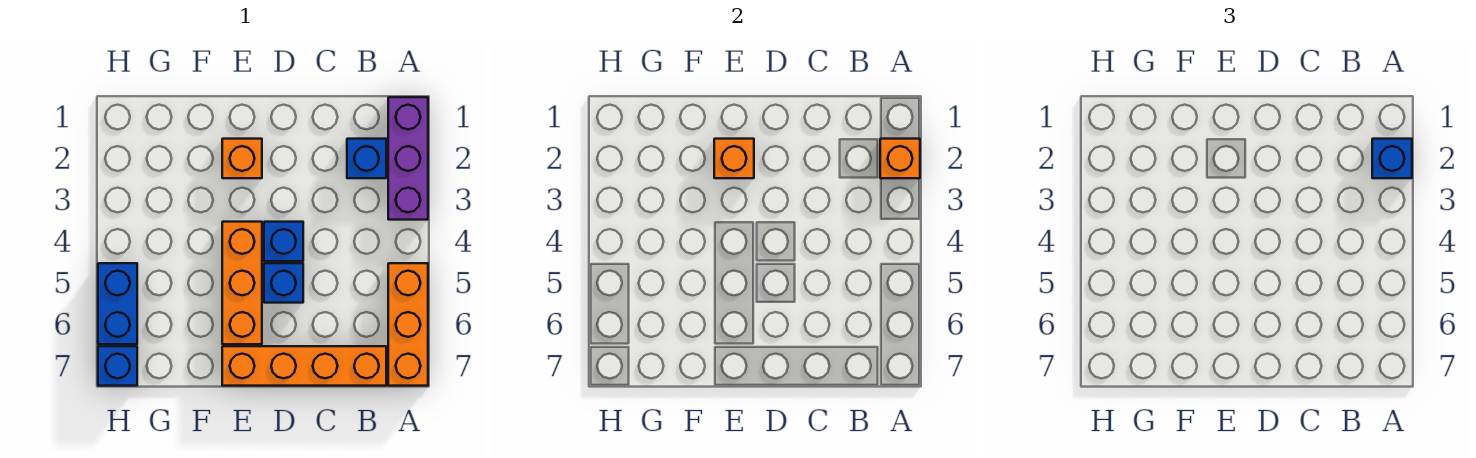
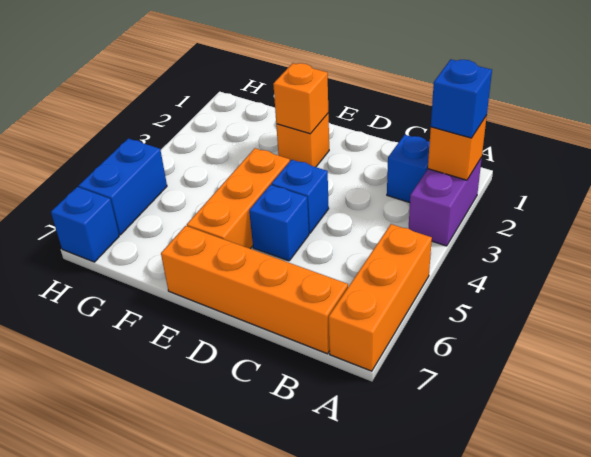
purple brick A1:A3 level 1 -> purple brick A2:A3 level 1

